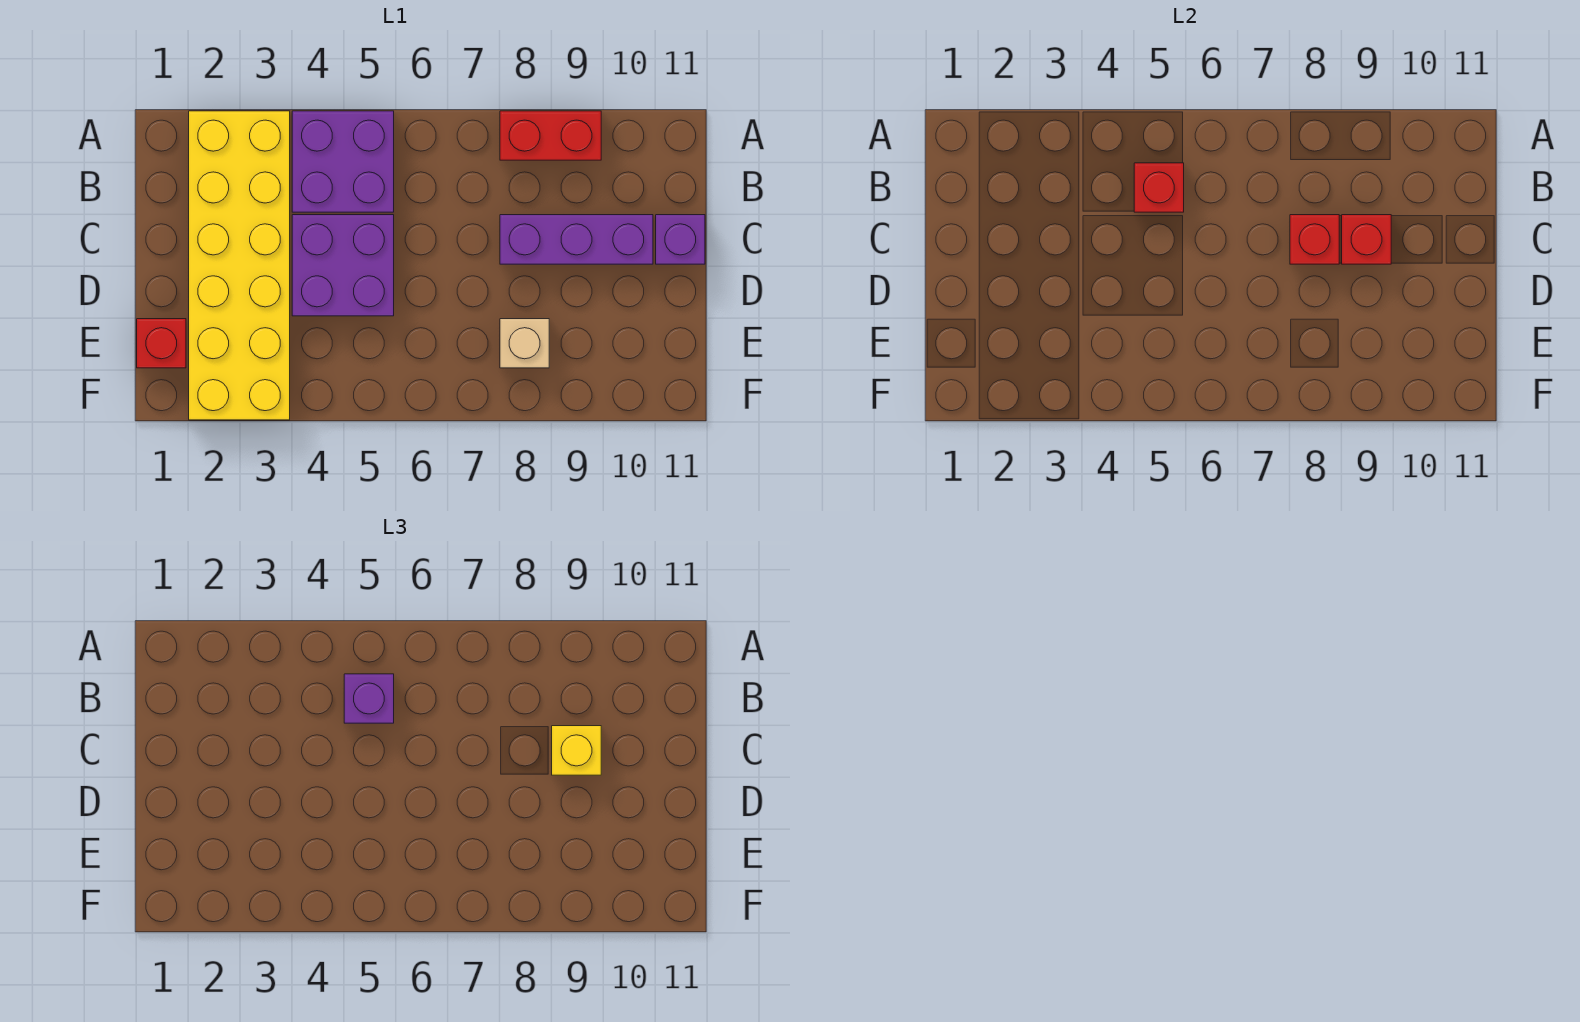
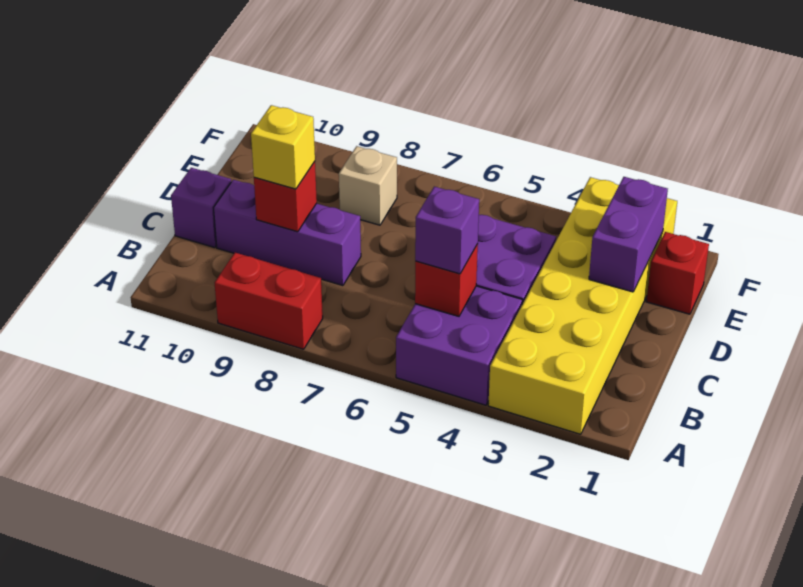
red brick C8 level 2 -> none
none -> purple brick D2:E2 level 2

